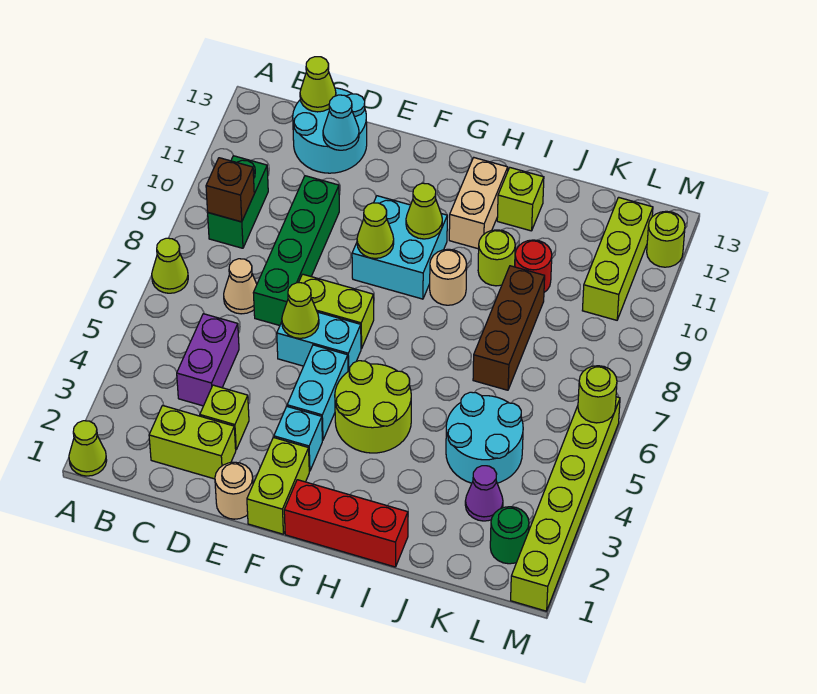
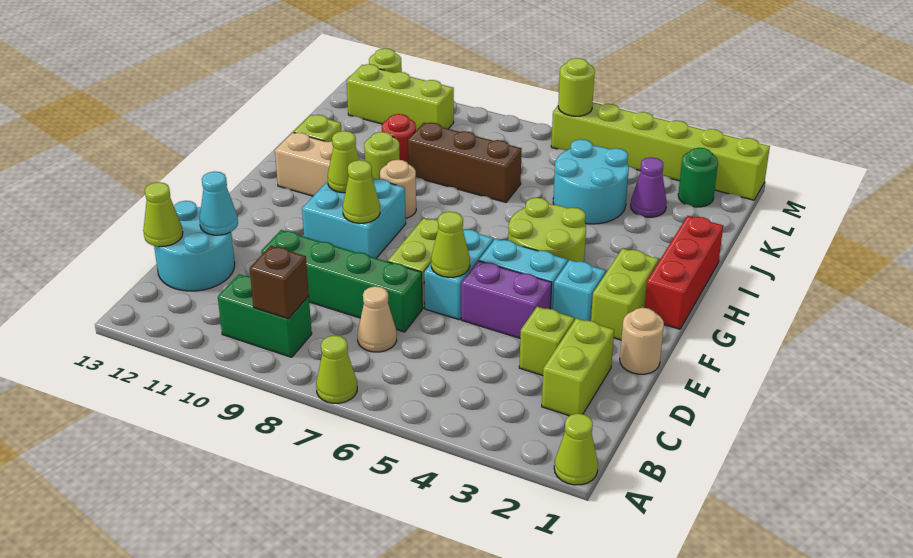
purple brick C4:C5 level 1 -> purple brick E4:E5 level 1
lime brick F1:F2 level 1 -> lime brick F2:G2 level 1

